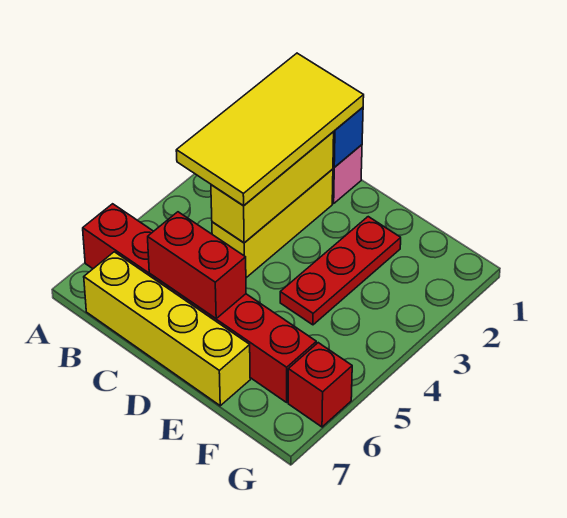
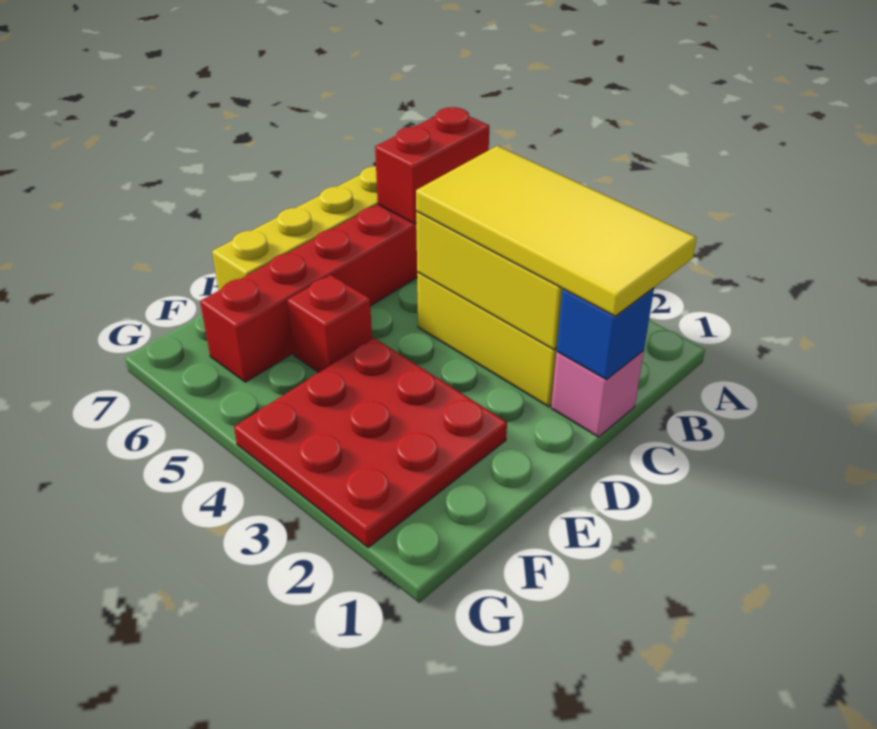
red brick C6:D6 level 2 -> red brick A6:B6 level 2
red plate E2:E4 level 1 -> red plate E2:G4 level 1
red brick G6 level 1 -> red brick E5 level 1

